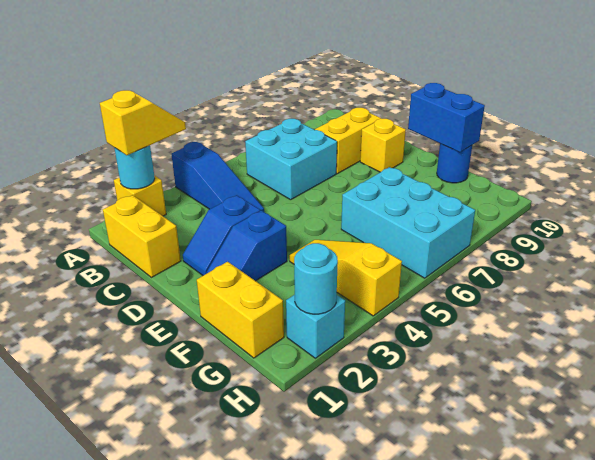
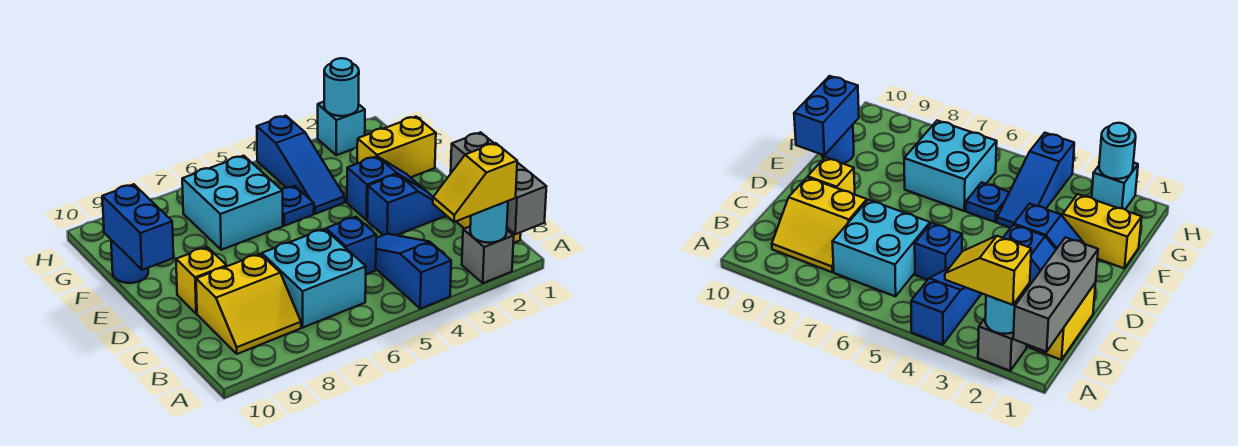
none -> grey brick A1:C1 level 2
yellow brick A2 level 1 -> grey brick A2 level 1
none -> blue brick C5 level 1
yellow brick F1:G1 level 1 -> yellow brick F1:F2 level 1
yellow slope F4:H4 level 1 top H -> blue slope F4:H4 level 1 top H
none -> blue plate F5 level 1
cyan brick F6:H7 level 1 -> cyan brick F6:G7 level 1

